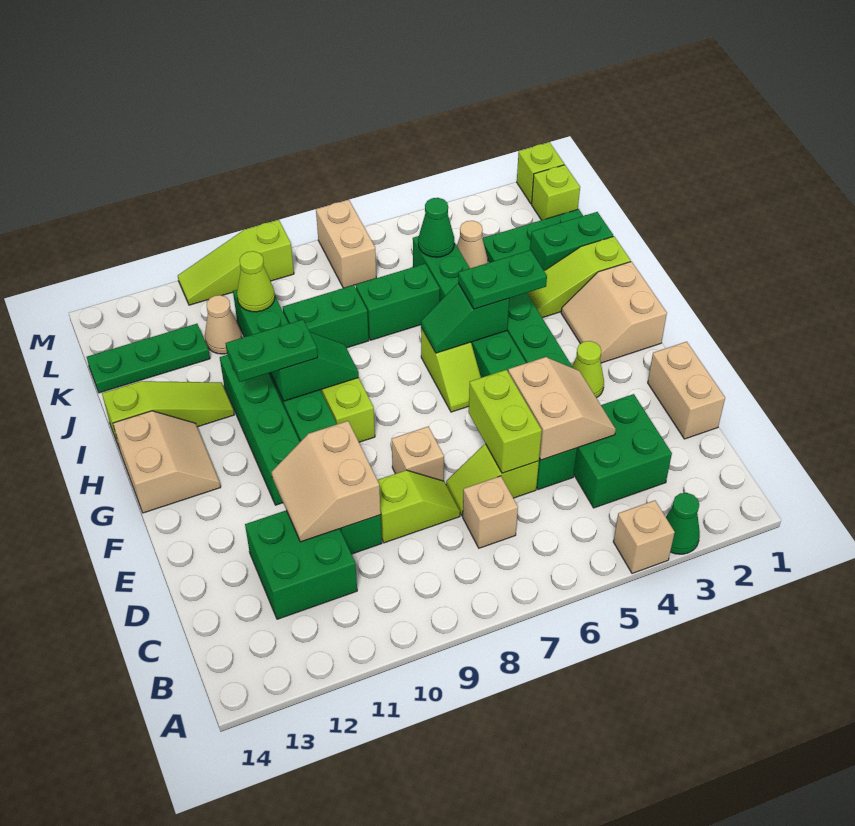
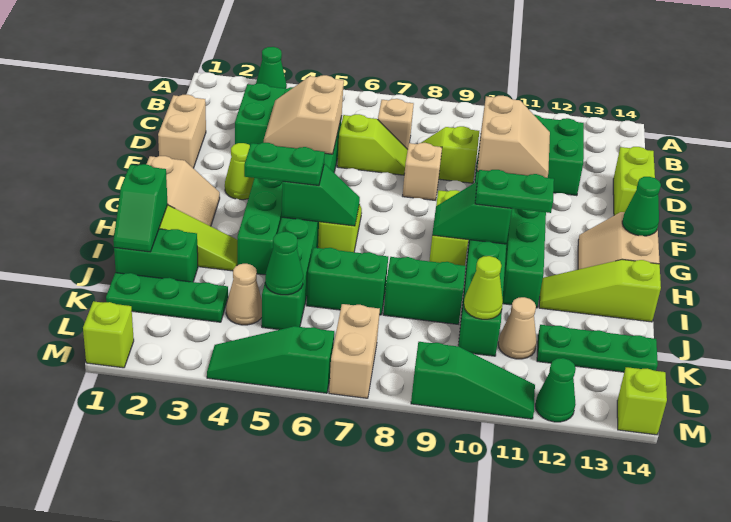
tan brick A4 level 1 -> none
lime brick D6:E6 level 2 -> lime brick D14:E14 level 1
none -> green cone G14 level 2
none -> green slope I1:J1 level 2 top I
lime brick L1 level 1 -> lime brick M14 level 1
none -> green slope M4:M6 level 1 top 6
lime slope M9:M11 level 1 top 9 -> green slope M9:M11 level 1 top 9
none -> green cone M12 level 1

